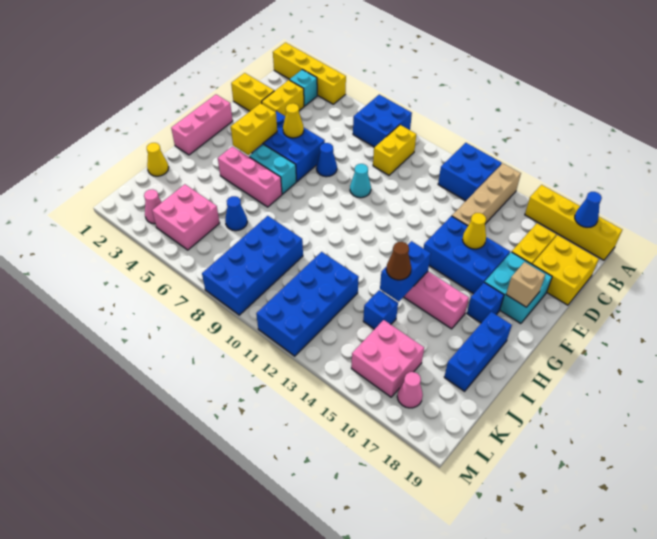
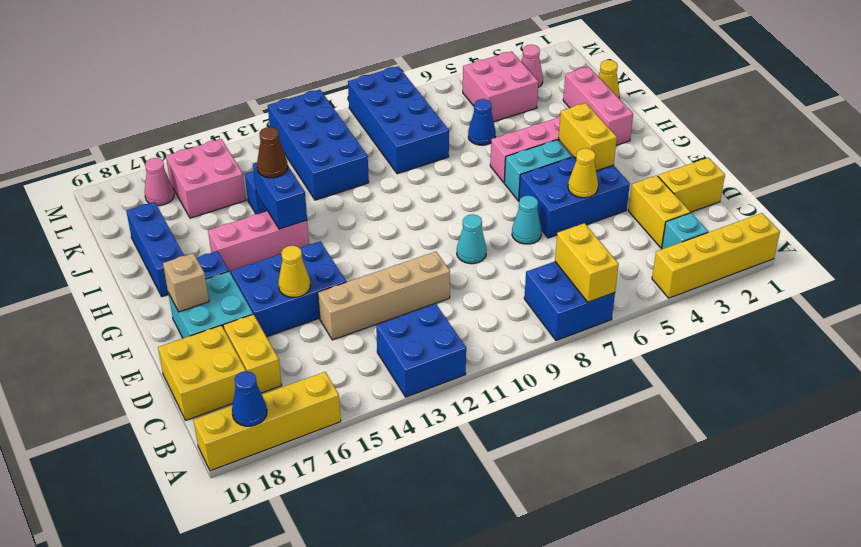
tan brick A14:D14 level 1 -> tan brick D11:D14 level 1
yellow brick B9:C9 level 1 -> yellow brick A7:B7 level 2
blue cone E7 level 1 -> cyan cone E7 level 1
pink brick F1:H1 level 1 -> pink brick H2:J2 level 1

